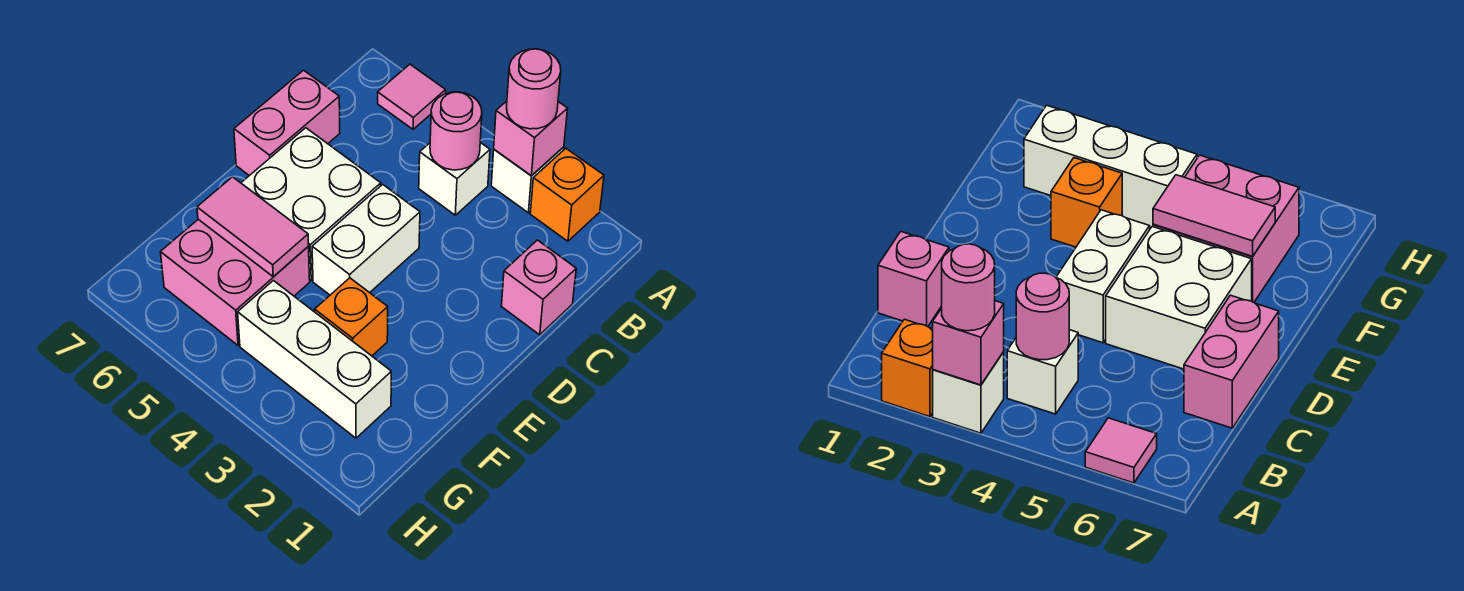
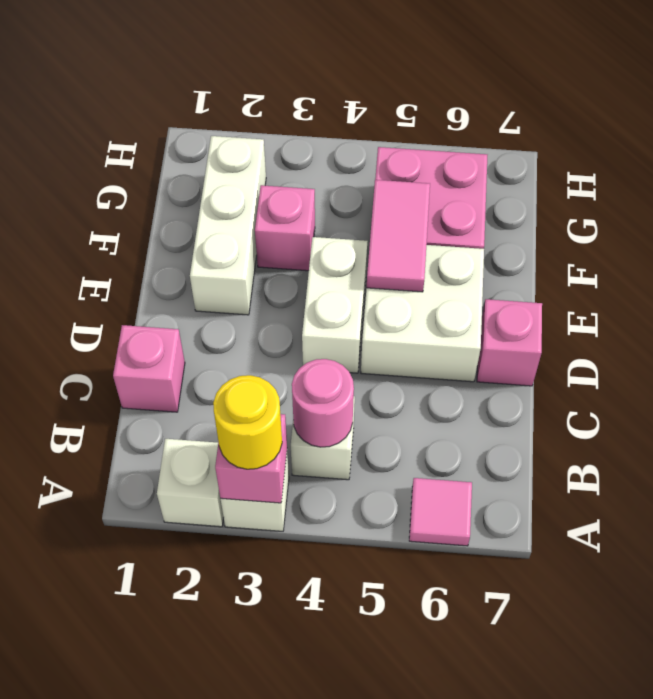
orange brick A2 level 1 -> white brick A2 level 1
pink round brick A3 level 3 -> yellow round brick A3 level 3
pink brick C7:D7 level 1 -> pink brick D7 level 1
orange brick F3 level 1 -> pink brick F3 level 1
pink tile F5:F6 level 2 -> pink tile E5:F5 level 2
white brick G2:G4 level 1 -> white brick E2:G2 level 1

